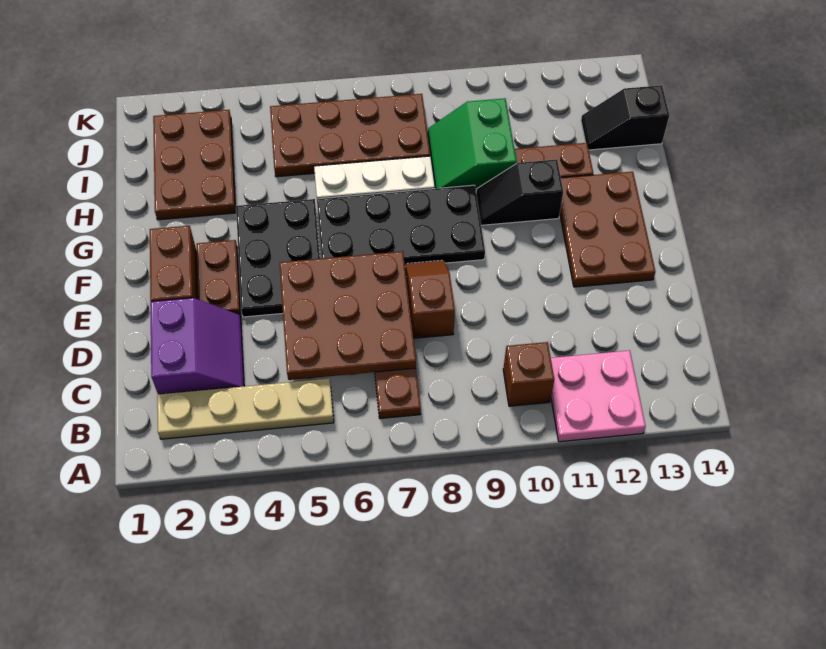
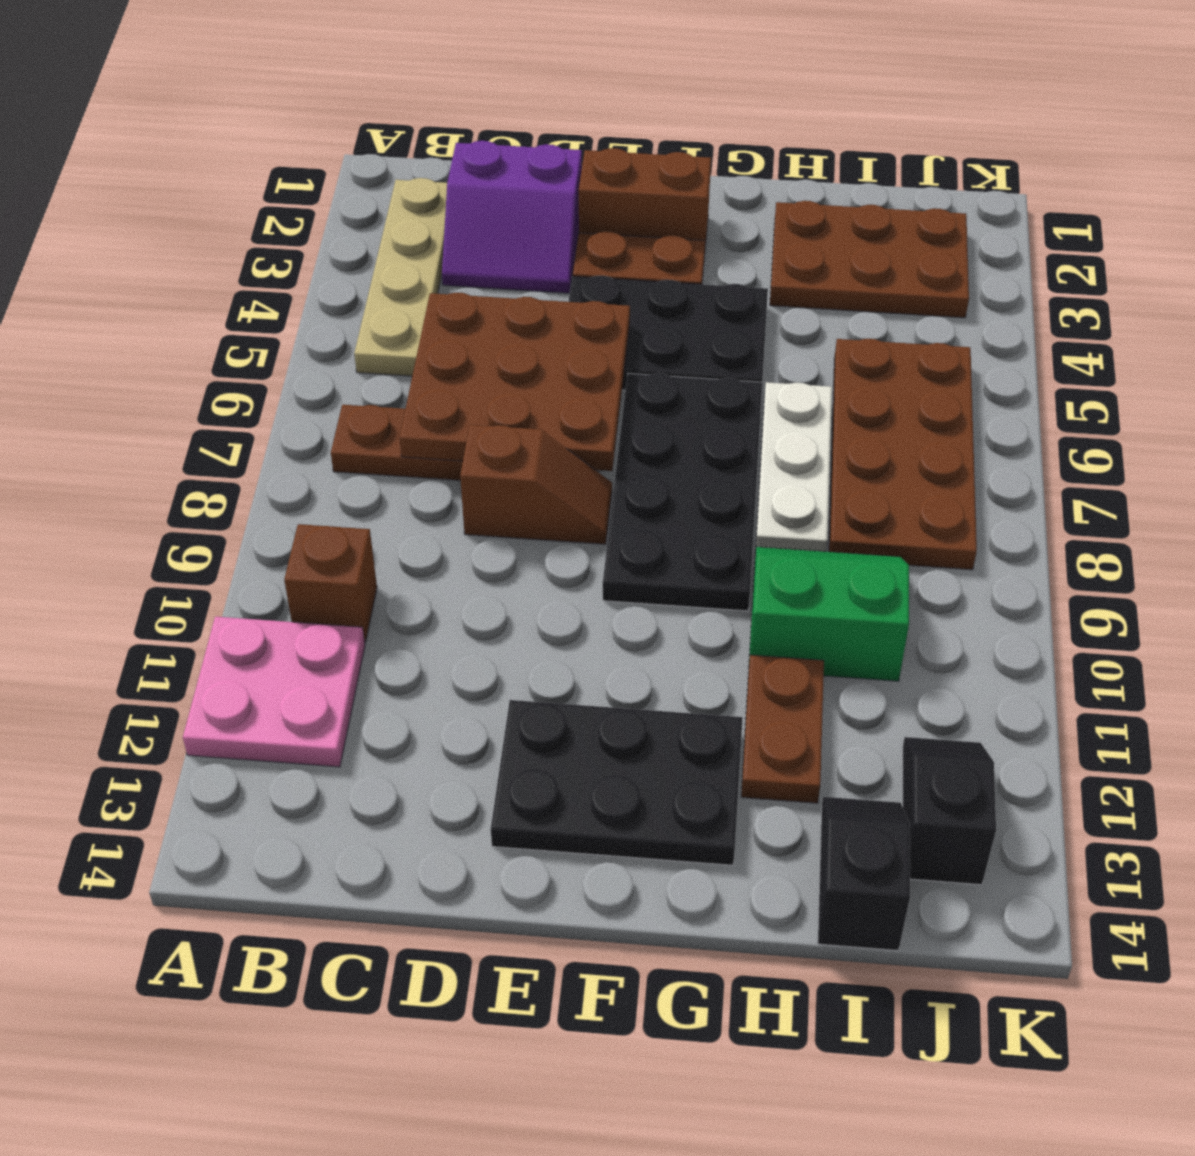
brown plate E12:G13 level 1 -> black plate E12:G13 level 1
black slope G10:G11 level 1 top 11 -> black slope J12:J13 level 1 top 13

